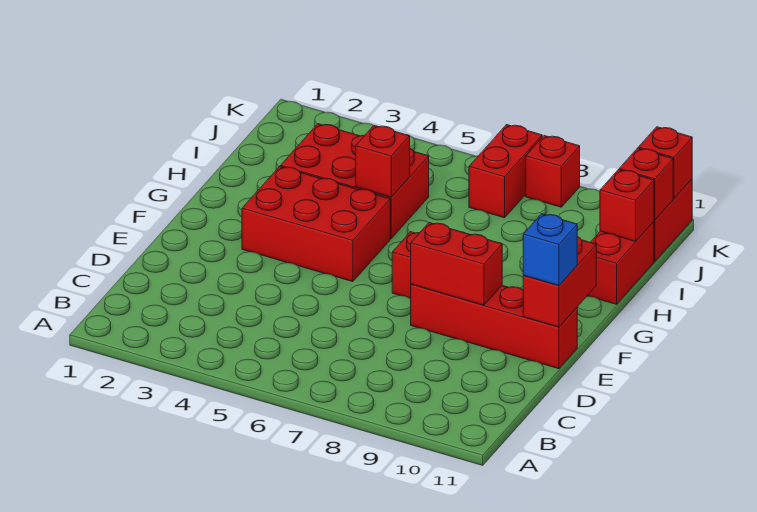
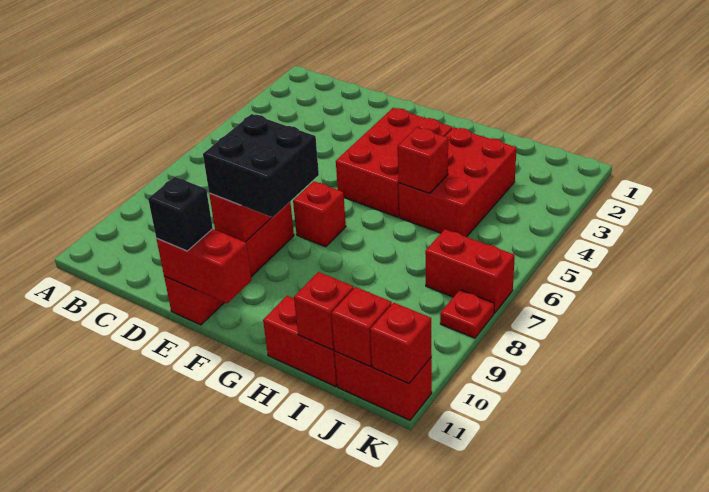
none -> black brick E8:F9 level 3
blue brick E11 level 3 -> black brick E11 level 3
red brick K8 level 1 -> red plate K8 level 1

